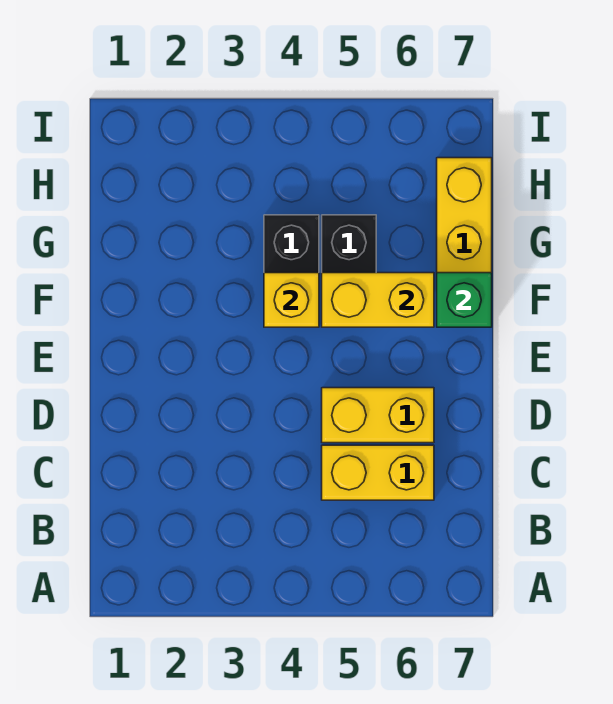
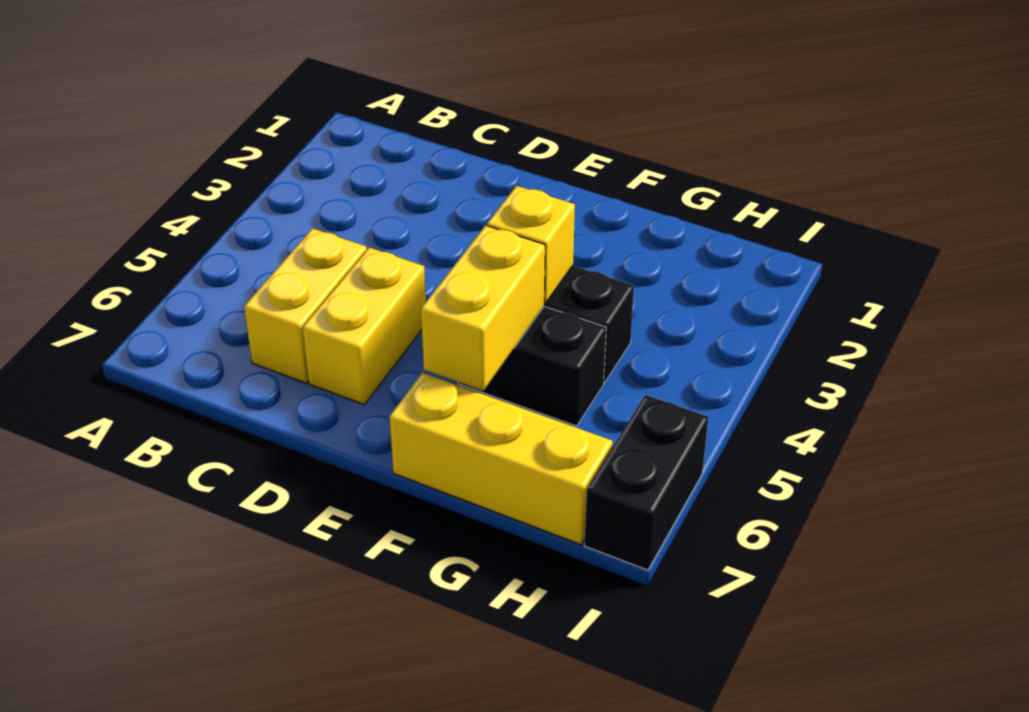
green brick F7 level 2 -> none
none -> black brick I6:I7 level 1

